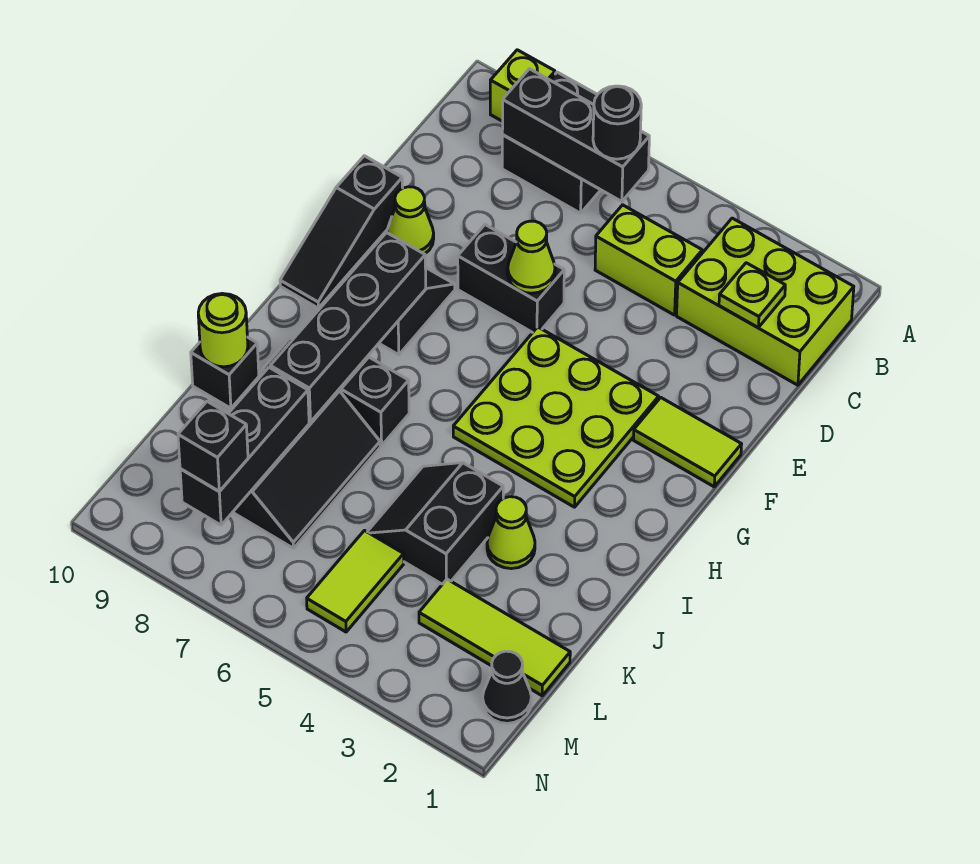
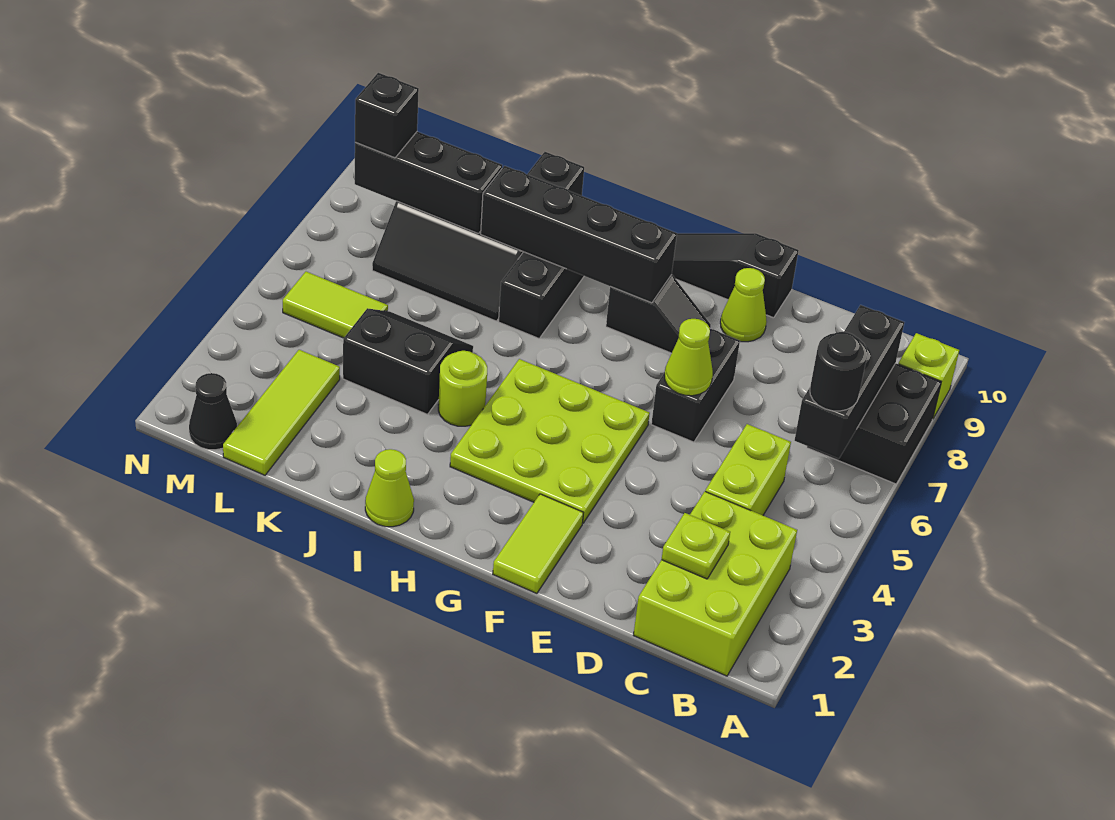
lime cone J3 level 1 -> lime cone I1 level 1
lime round brick J10 level 2 -> lime round brick I4 level 1

